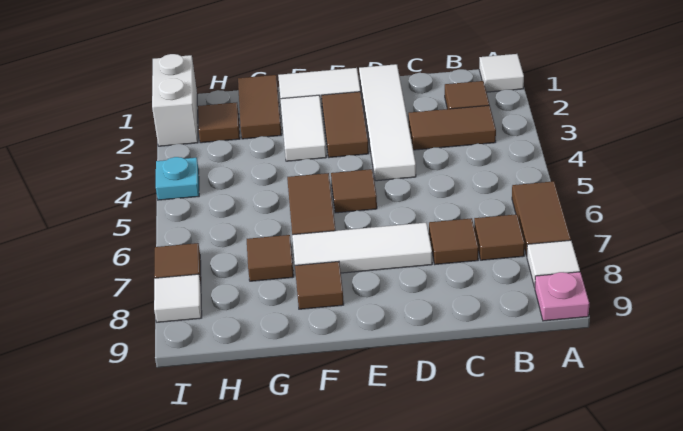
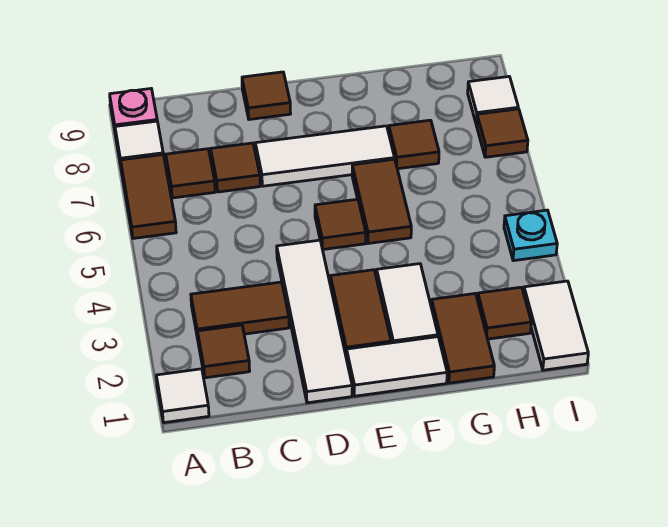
brown tile F8 level 1 -> brown tile D9 level 1
white brick I1:I2 level 1 -> white tile I1:I2 level 1

